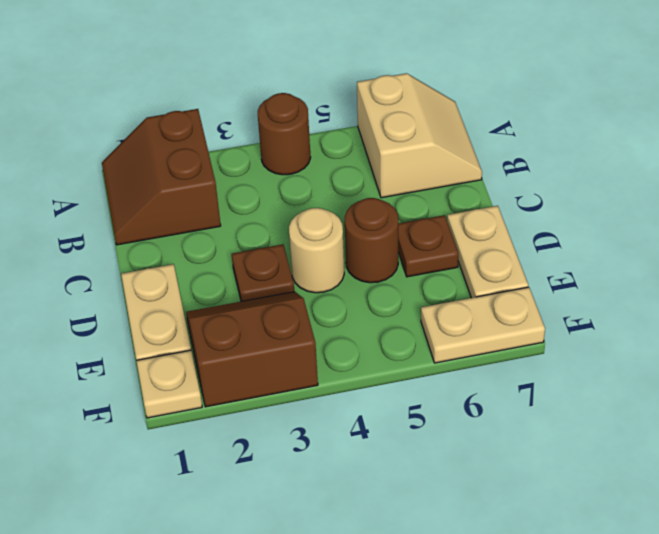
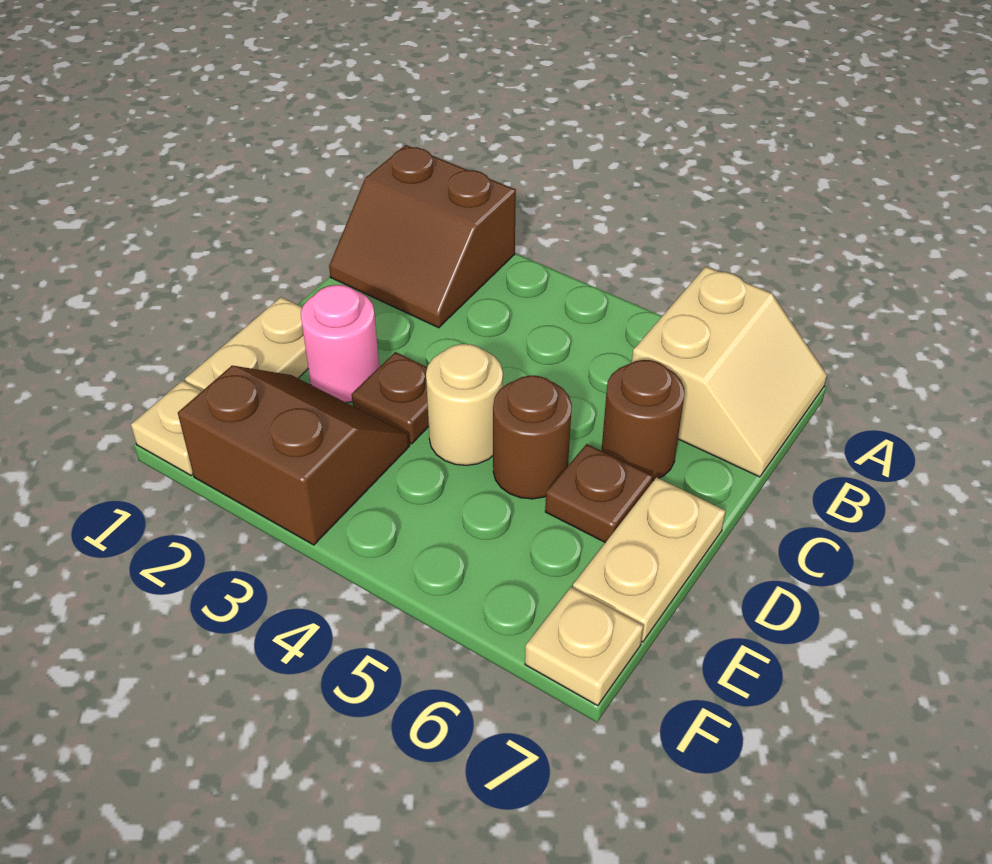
brown slope A1:B2 level 1 top 2 -> brown slope A1:B2 level 1 top A
brown round brick A4 level 1 -> brown round brick C6 level 1
none -> pink round brick D2 level 1
tan plate F6:F7 level 1 -> tan plate F7 level 1

